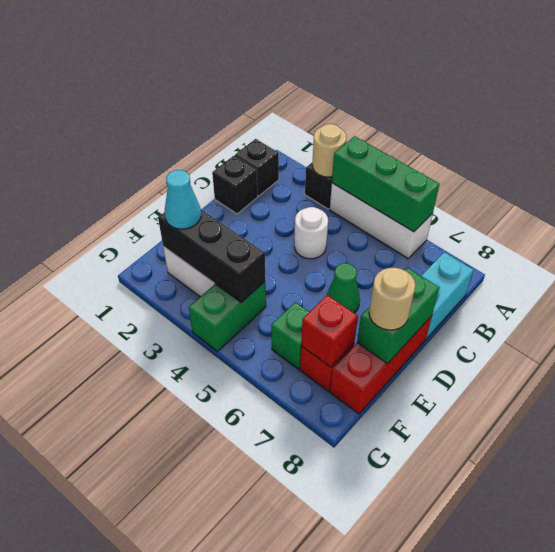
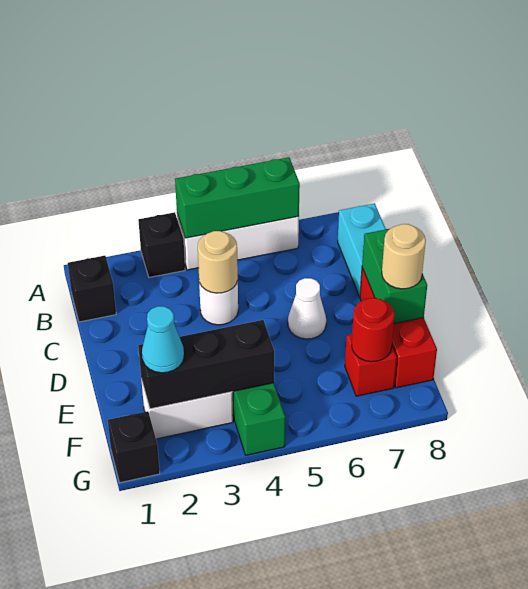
tan round brick A3 level 2 -> tan round brick C4 level 2
black brick C1 level 1 -> black brick G1 level 1
green cone D6 level 1 -> white cone D6 level 1
green brick F6 level 1 -> none
red brick F7 level 2 -> red round brick F7 level 2

